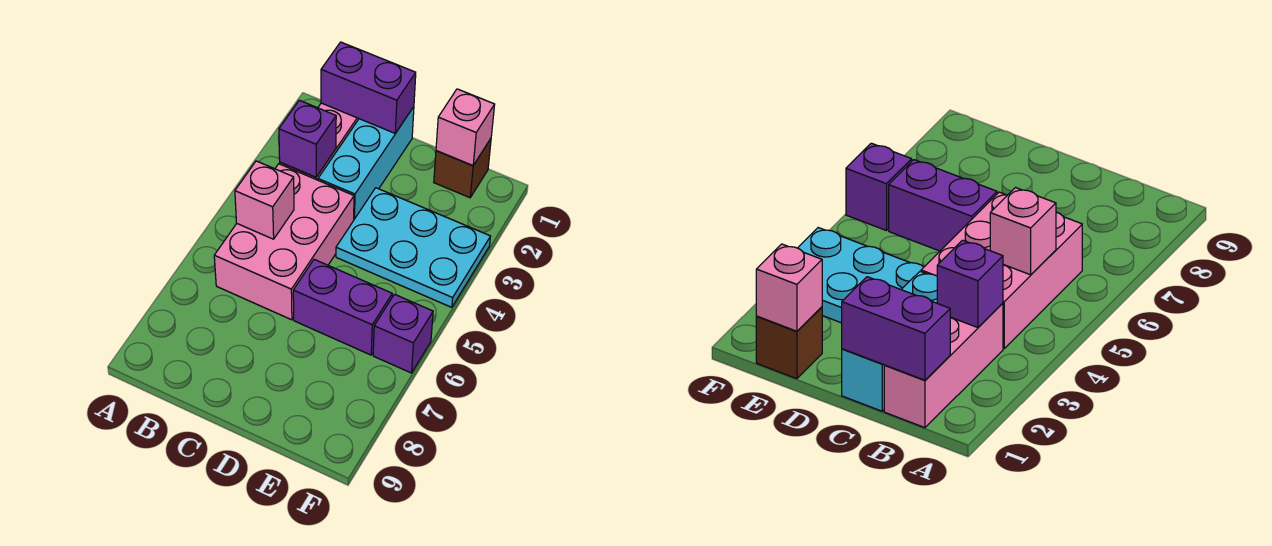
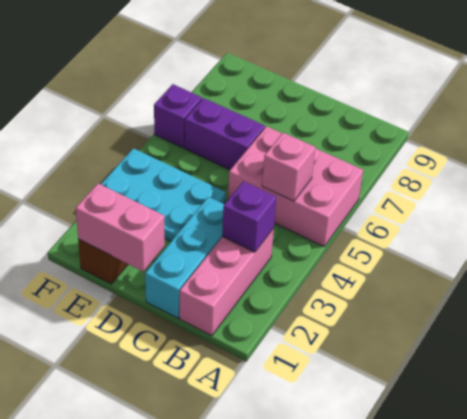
purple brick B1:C1 level 2 -> none
pink brick B4:C6 level 1 -> pink brick A5:C6 level 1
pink brick E1 level 2 -> pink brick D1:E1 level 2

